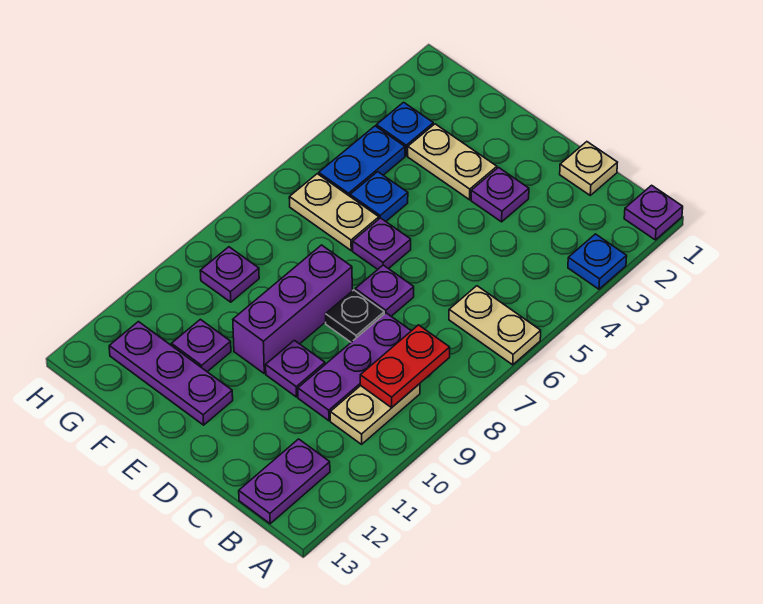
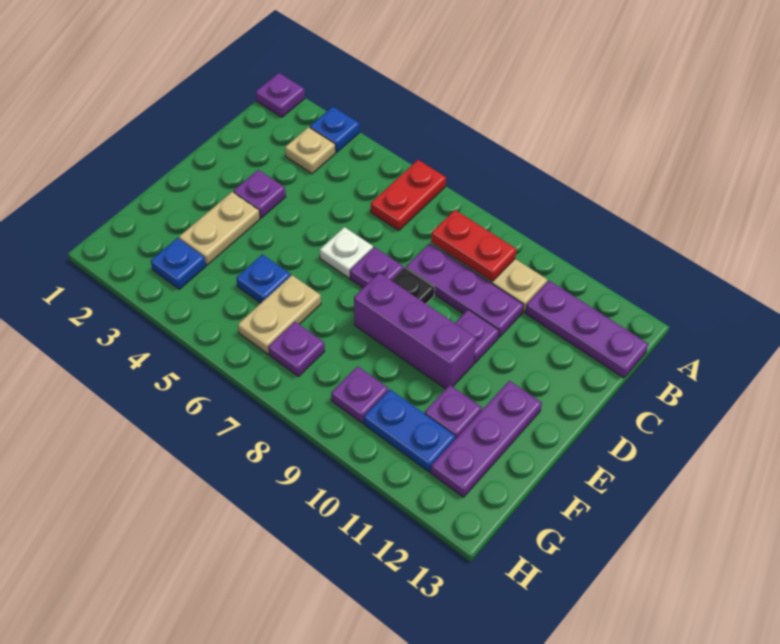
tan plate A6:B6 level 1 -> red plate A6:B6 level 1
purple plate B12:B13 level 1 -> purple plate B11:B13 level 1
tan plate C1 level 1 -> tan plate B3 level 1
none -> white plate D6 level 1
purple plate E6 level 1 -> purple plate G7 level 1
blue plate G4:G5 level 1 -> blue plate G10:G11 level 1

